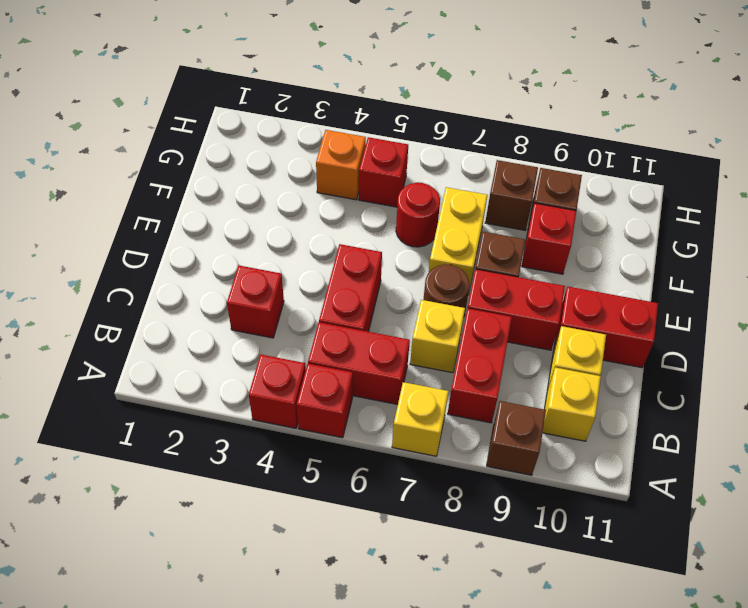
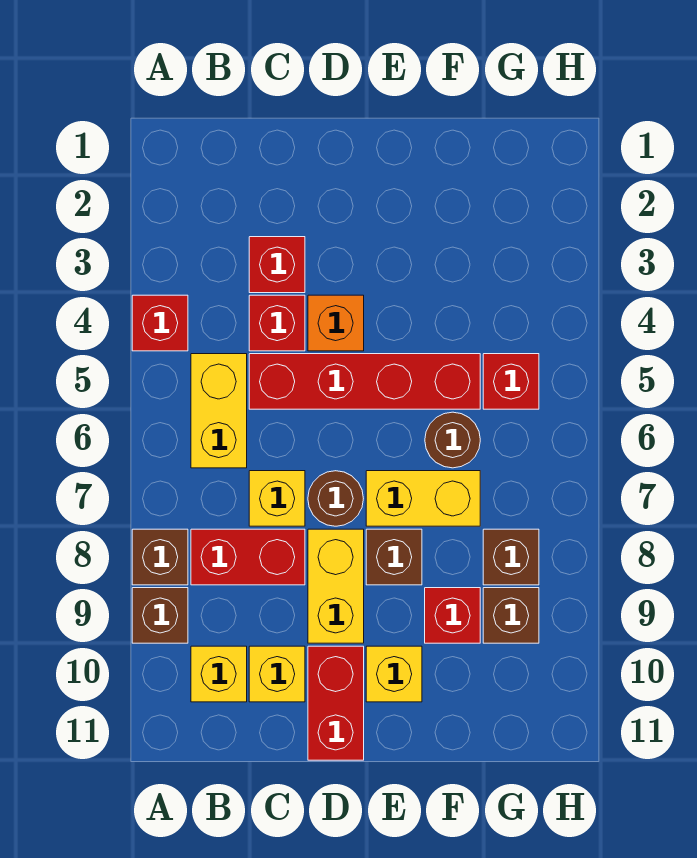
red brick A5 level 1 -> red brick C4 level 1
yellow brick A7 level 1 -> yellow brick E10 level 1
none -> brown brick A8 level 1
red brick B5:B6 level 1 -> yellow brick B5:B6 level 1
red brick C5:D5 level 1 -> red brick C5:F5 level 1
red brick D8:D9 level 1 -> yellow brick D8:D9 level 1
red round brick F6 level 1 -> brown round brick F6 level 1
orange brick G4 level 1 -> orange brick D4 level 1

